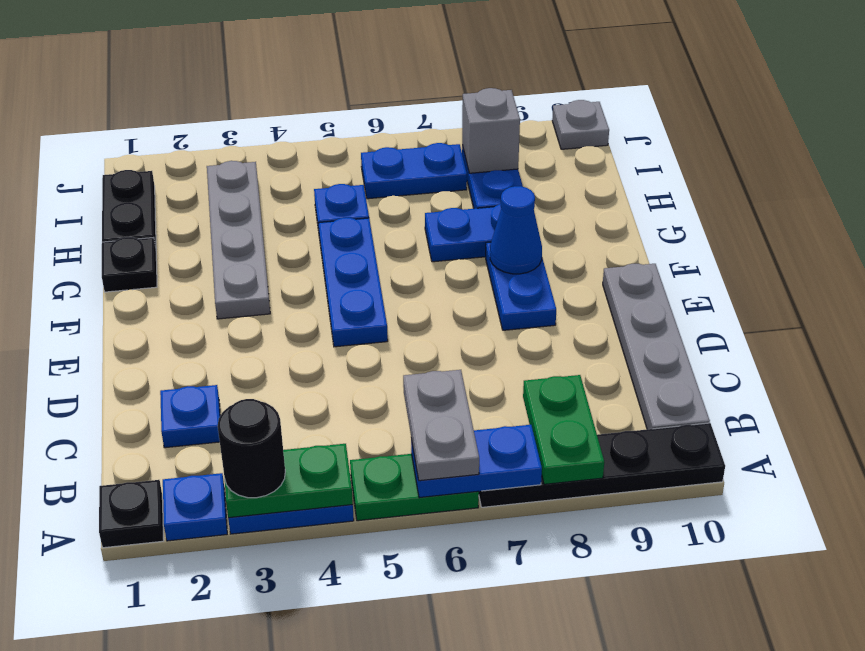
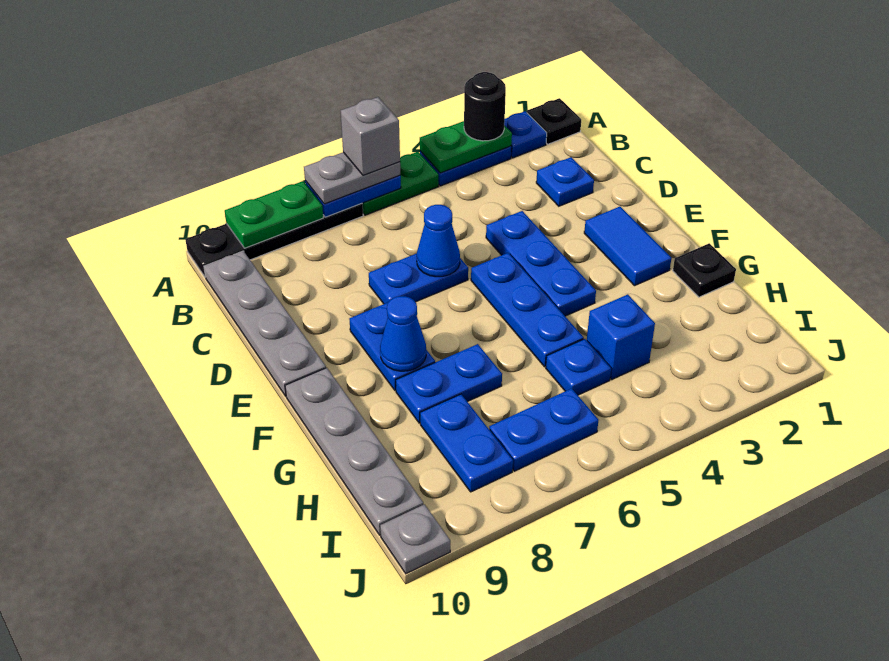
grey plate A6:B6 level 3 -> grey plate A6:A7 level 3
green plate A8:B8 level 2 -> green plate A8:A9 level 2
none -> blue plate D4:F4 level 1
none -> blue plate D6:D7 level 1
none -> blue cone D6 level 2
none -> blue tile E2:F2 level 1
grey plate F3:I3 level 1 -> grey plate F10:I10 level 1
black plate H1:I1 level 1 -> none
none -> blue brick H4 level 1
grey brick I8 level 2 -> grey brick A6 level 4

